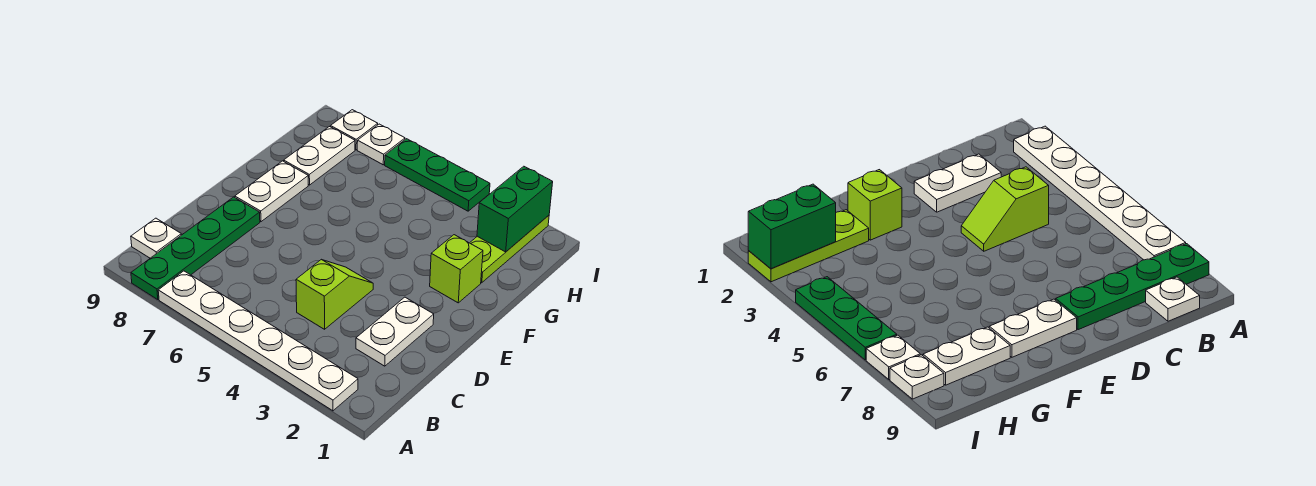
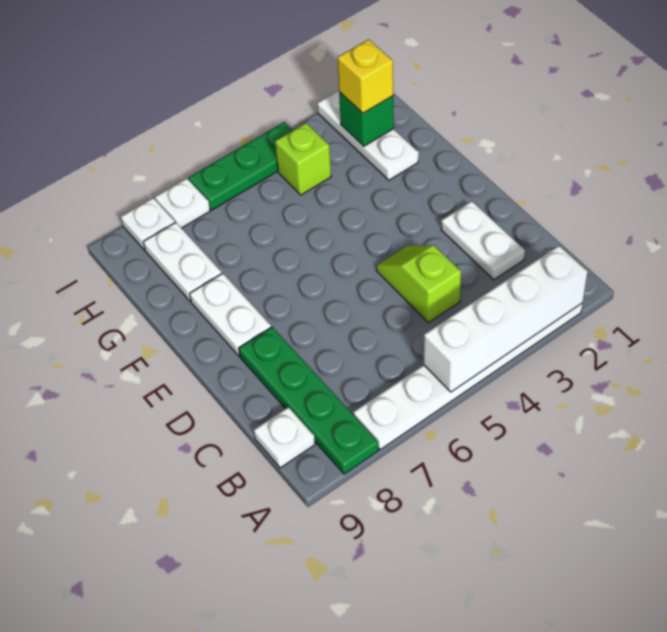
none -> white brick A2:A5 level 2
lime brick F2 level 1 -> lime brick H4 level 1
lime plate G2:I2 level 1 -> white plate G2:I2 level 1
green brick H2:I2 level 2 -> green brick H2 level 2
none -> yellow brick H2 level 3

